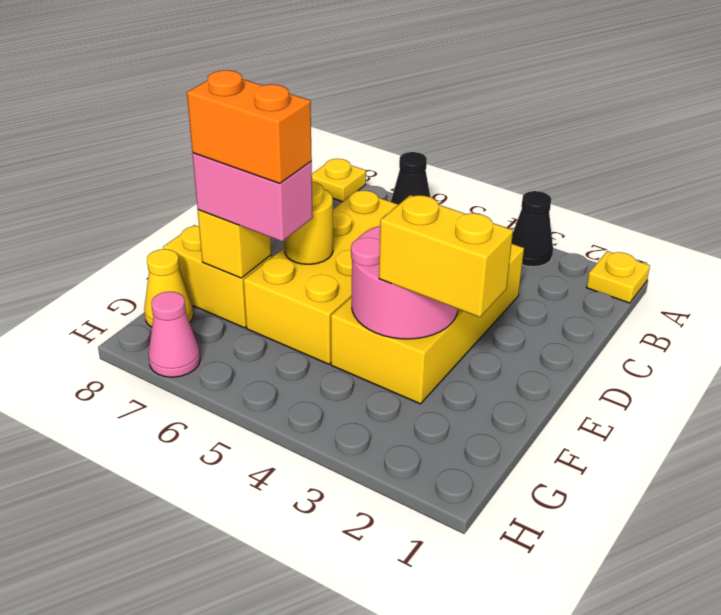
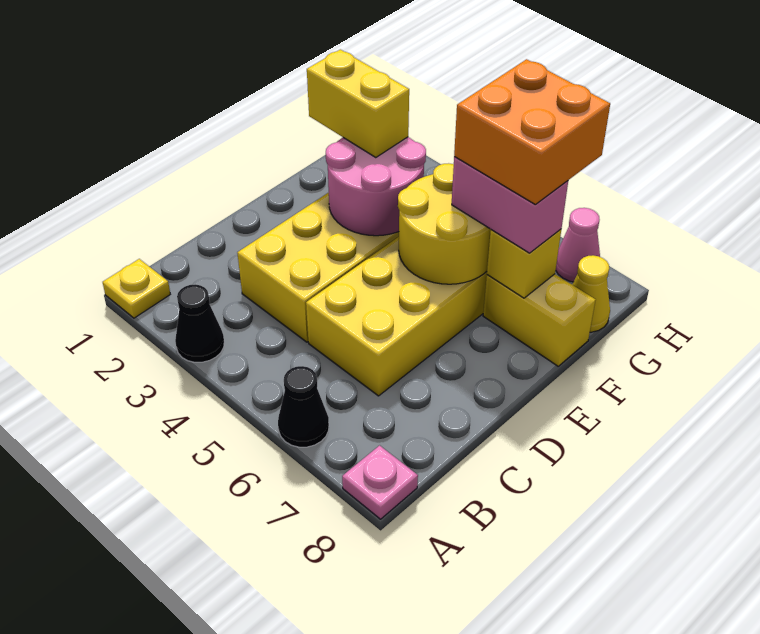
yellow plate A8 level 1 -> pink plate A8 level 1
yellow round brick E6 level 2 -> yellow round brick E5:F6 level 2
orange brick F6:F7 level 4 -> orange brick F6:G7 level 4

